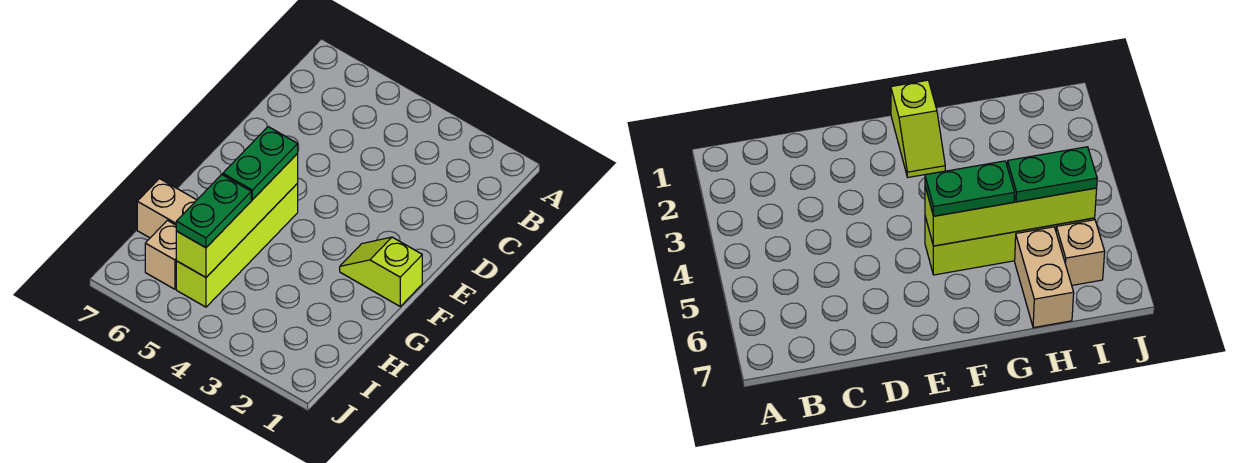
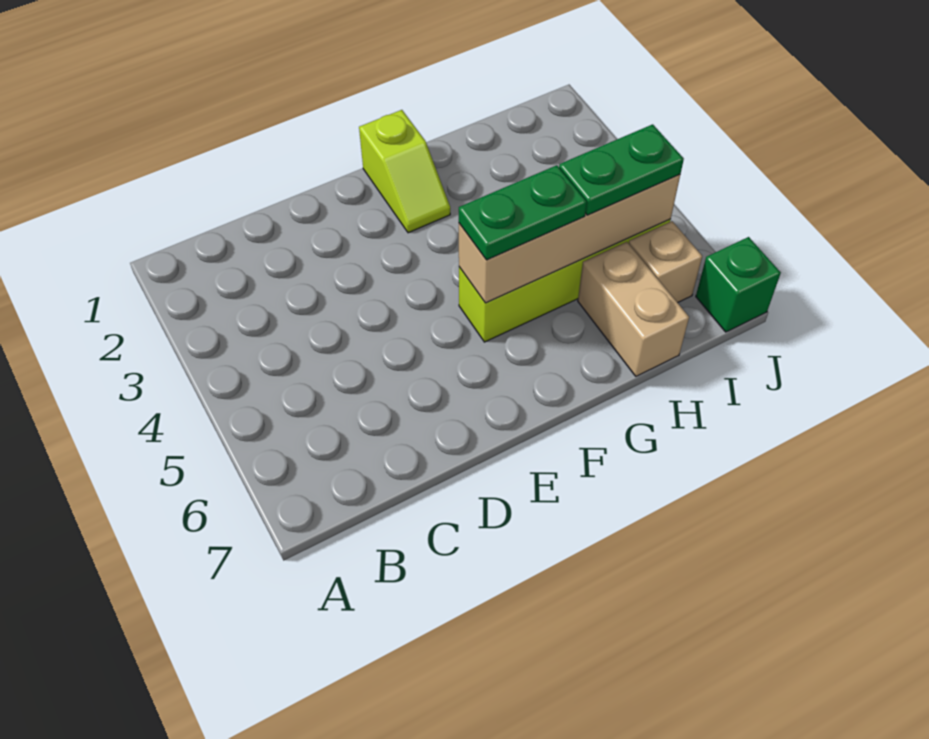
lime brick F5:I5 level 2 -> tan brick F5:I5 level 2
none -> green brick J7 level 1

